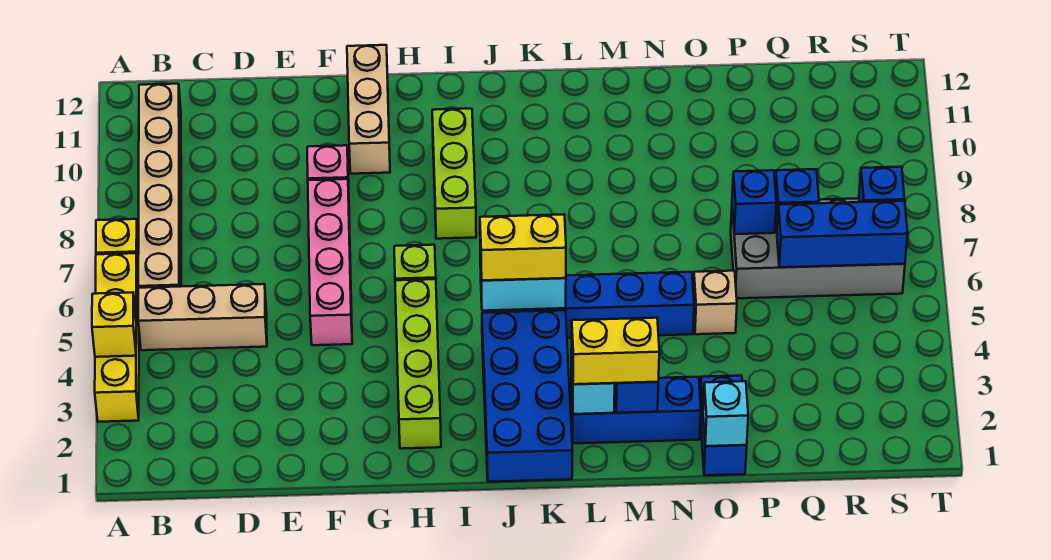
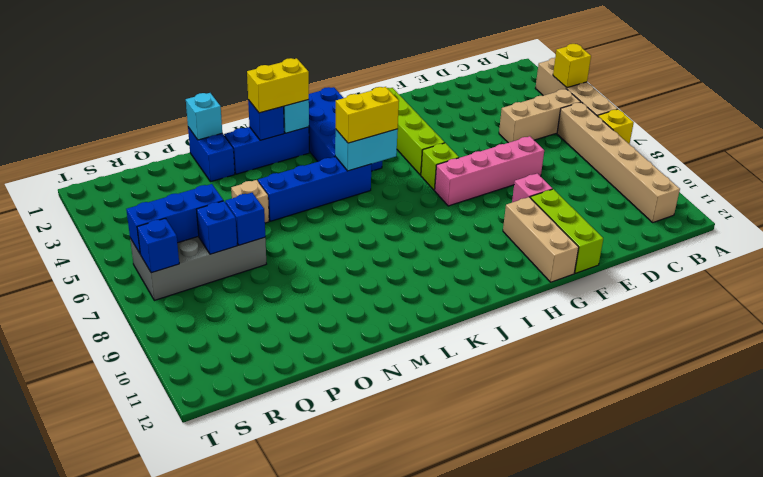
yellow brick A3:A6 level 1 -> tan brick A3:A6 level 1
pink brick F5:F8 level 1 -> pink brick E7:H7 level 1
lime brick I8:I10 level 1 -> lime brick F10:F12 level 1

